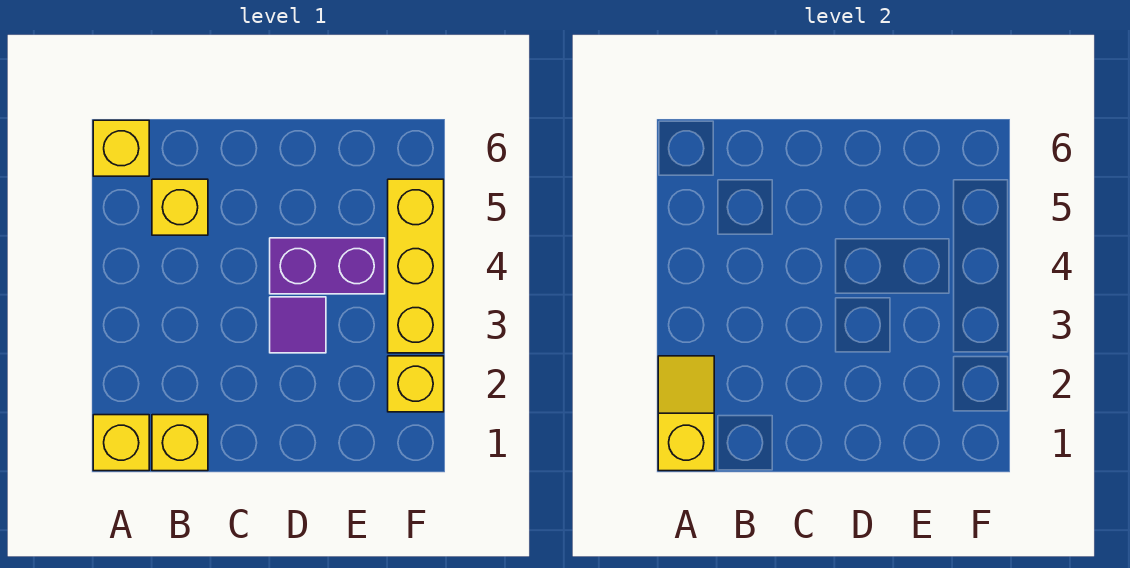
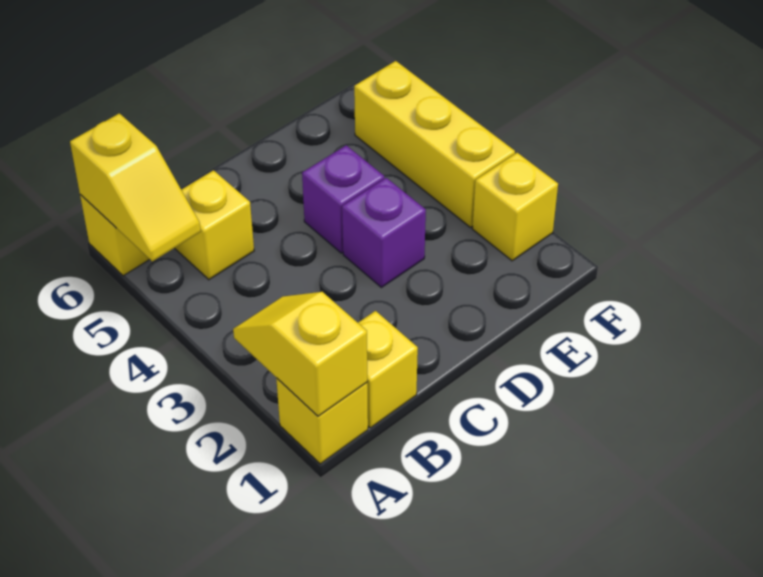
none -> yellow slope A5:A6 level 2 top 6
purple tile D3 level 1 -> purple brick D3 level 1
purple brick D4:E4 level 1 -> purple brick D4 level 1

